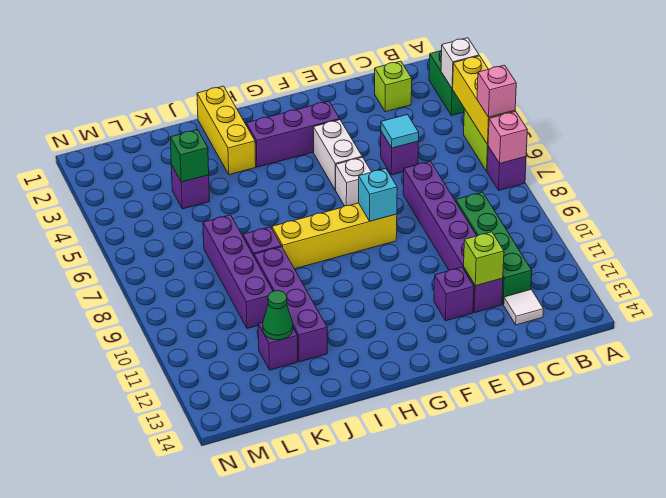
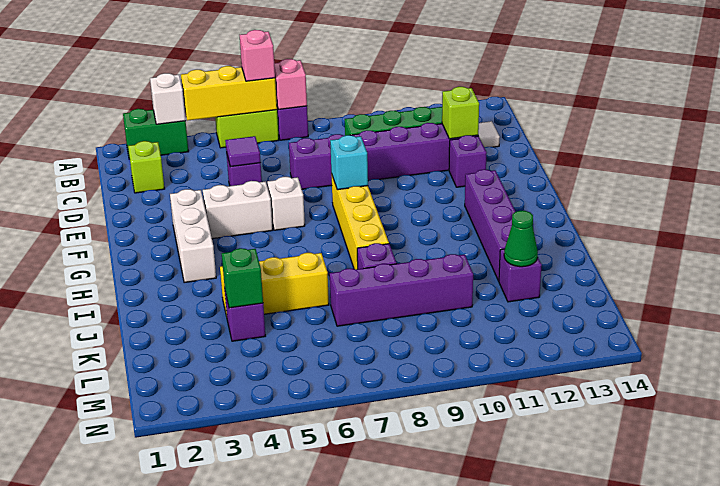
cyan tile D5 level 2 -> purple tile D5 level 2
purple brick F3:H3 level 1 -> white brick F3:H3 level 1
yellow brick I1:I3 level 1 -> yellow brick J4:J6 level 1
purple brick J9:J12 level 1 -> purple brick G12:J12 level 1

